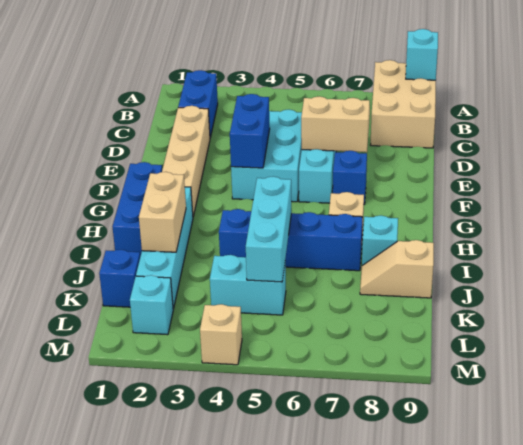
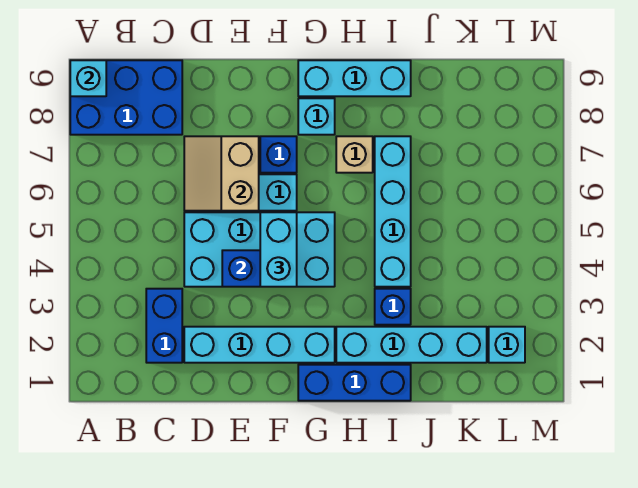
tan brick A8:C9 level 1 -> blue brick A8:C9 level 1
blue brick B2:C2 level 1 -> blue brick C2:C3 level 1
tan brick D2:G2 level 1 -> cyan brick D2:G2 level 1
cyan brick D4:F5 level 1 -> cyan brick D4:G5 level 1
tan brick I2:J2 level 2 -> none
blue brick I4:I7 level 1 -> cyan brick I4:I7 level 1
cyan brick I5:K5 level 2 -> cyan brick G9:I9 level 1
cyan brick I8 level 1 -> cyan brick G8 level 1
tan slope J8:J9 level 1 top 9 -> none
blue brick K1 level 1 -> blue brick I3 level 1
cyan brick K4:K5 level 1 -> cyan brick F4:F5 level 3
tan brick M4 level 1 -> none

